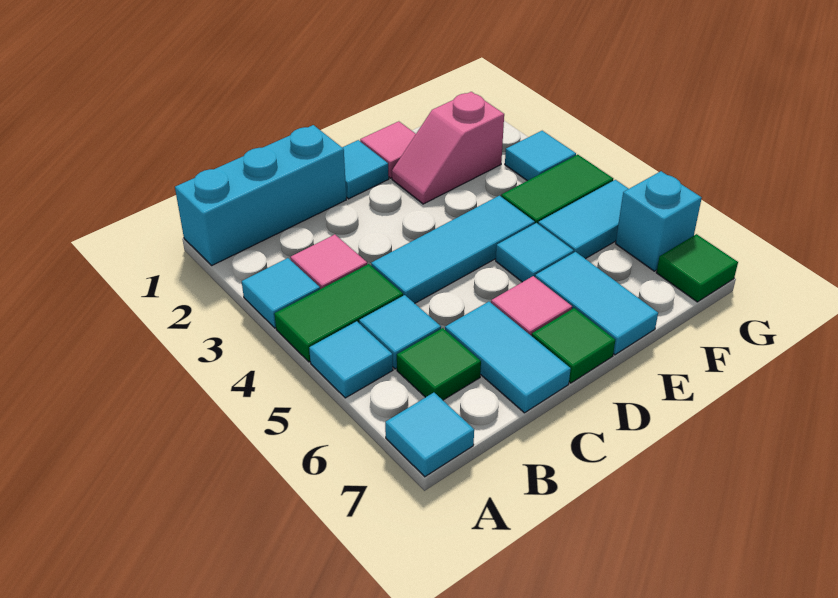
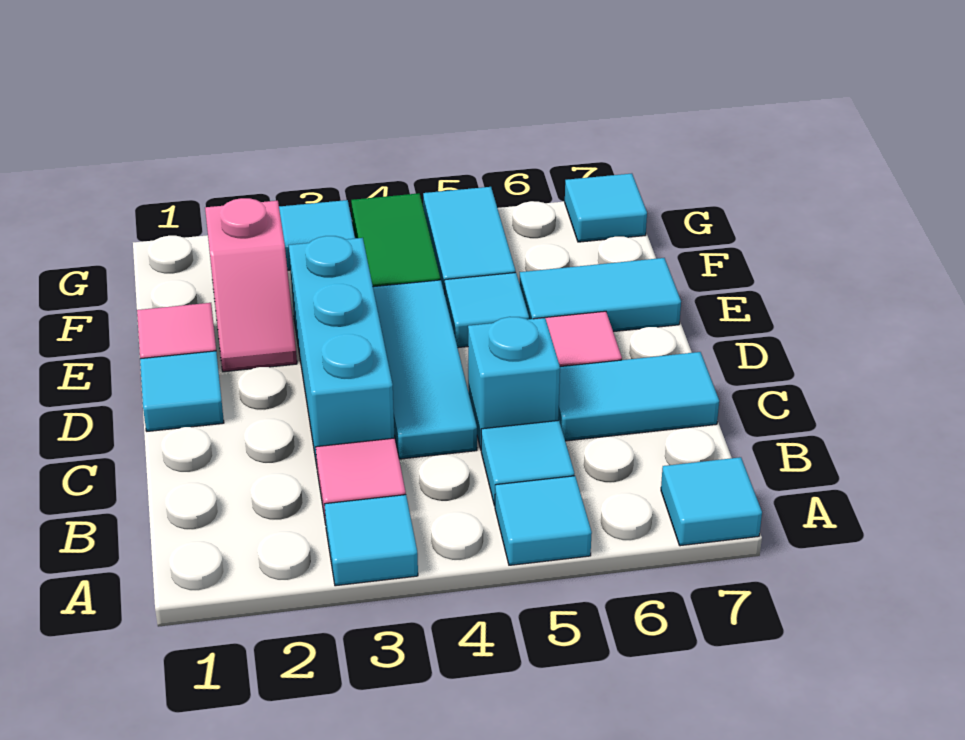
cyan brick A1:C1 level 1 -> cyan brick C3:E3 level 1
green tile A4:B4 level 1 -> none
green tile B6 level 1 -> none
green tile D7 level 1 -> none
cyan brick G6 level 1 -> cyan brick C5 level 1
green tile G7 level 1 -> cyan tile G7 level 1

